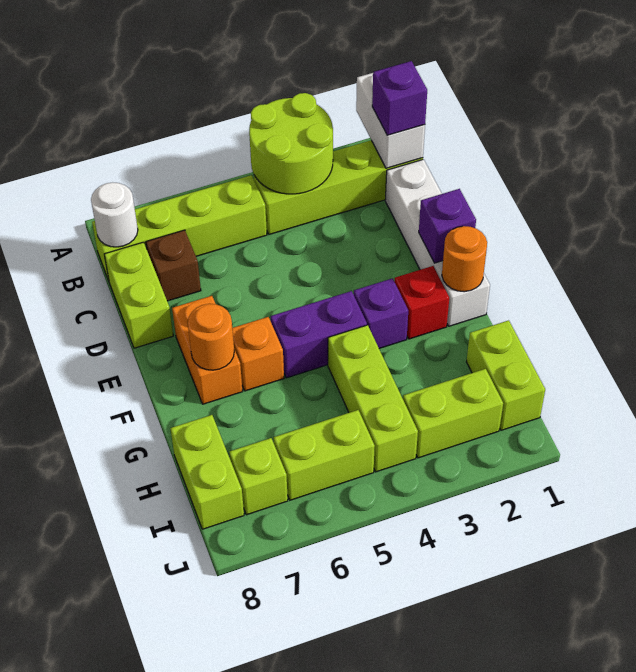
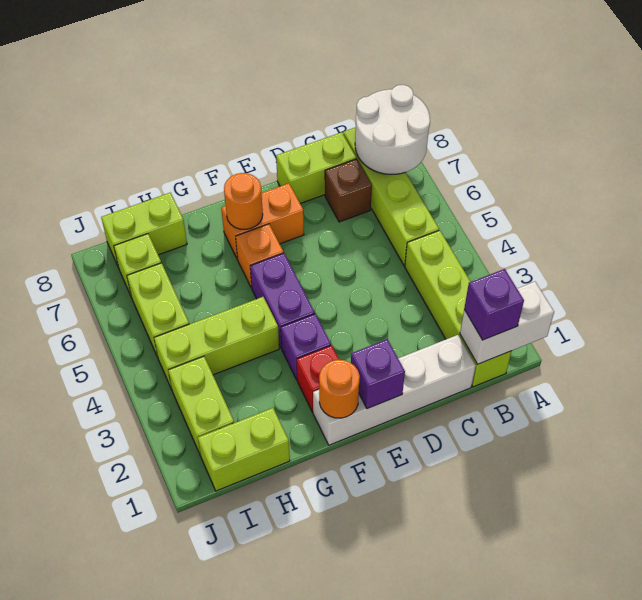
lime round brick A3:B4 level 2 -> none
white round brick B8 level 2 -> white round brick A7:B8 level 2

